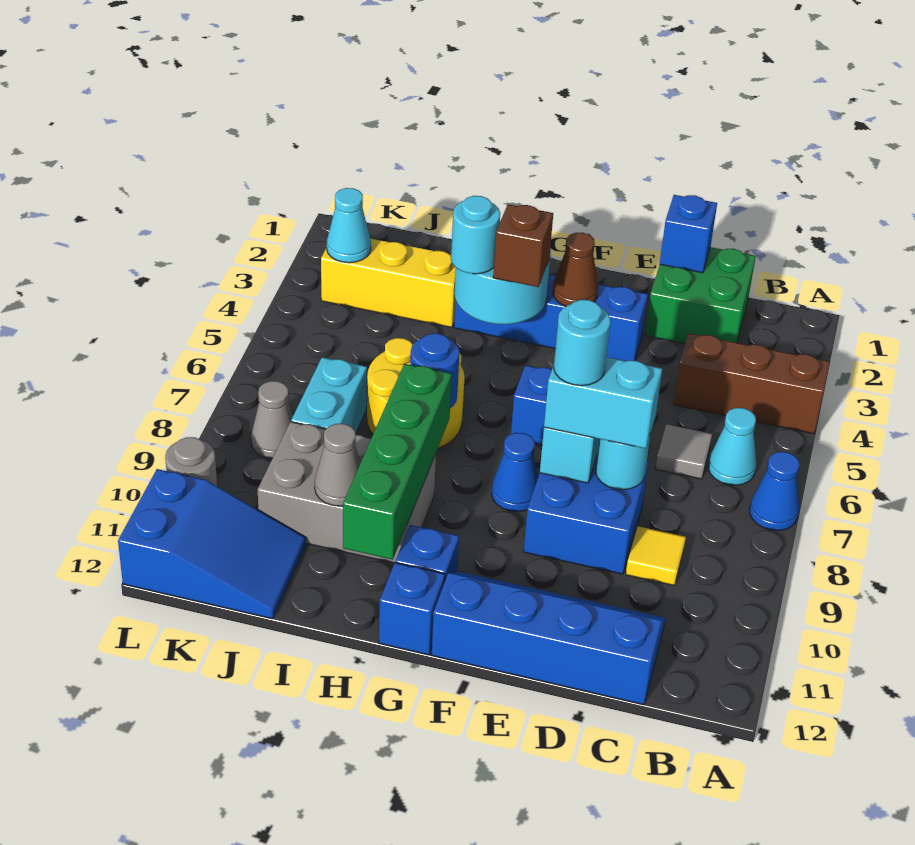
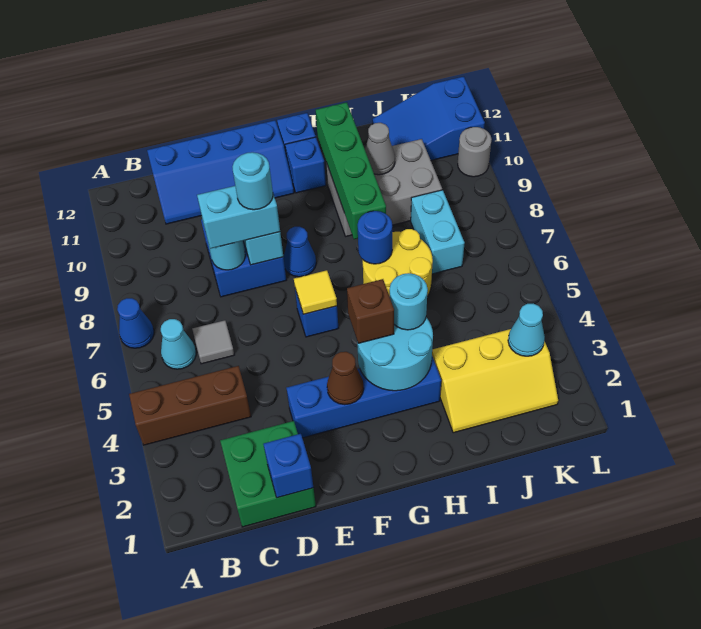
yellow tile C9 level 1 -> yellow tile F6 level 2
grey cone K8 level 1 -> none

